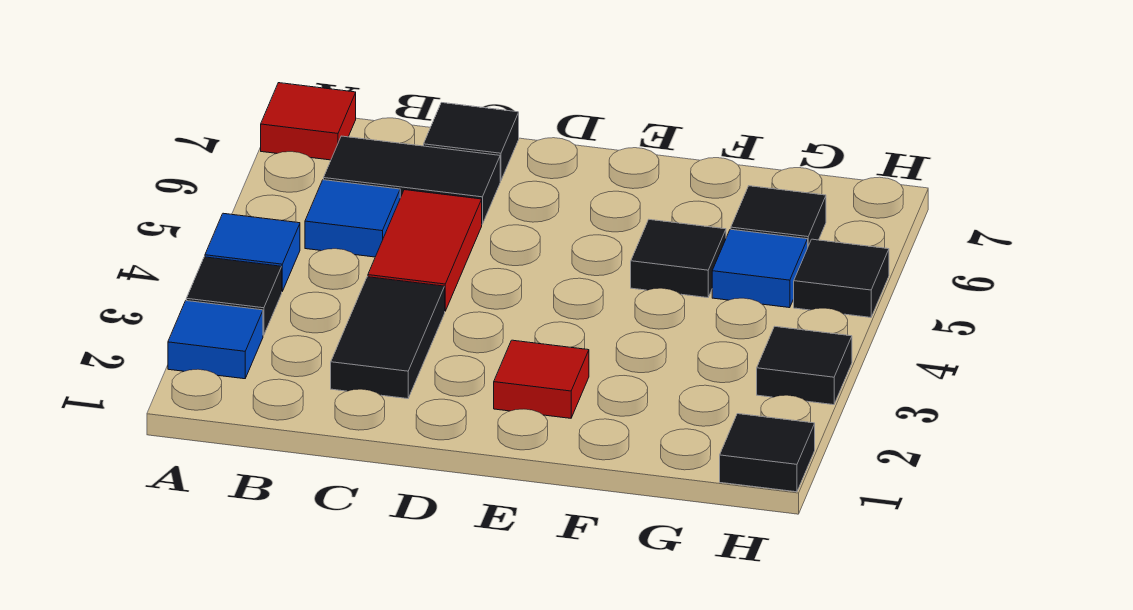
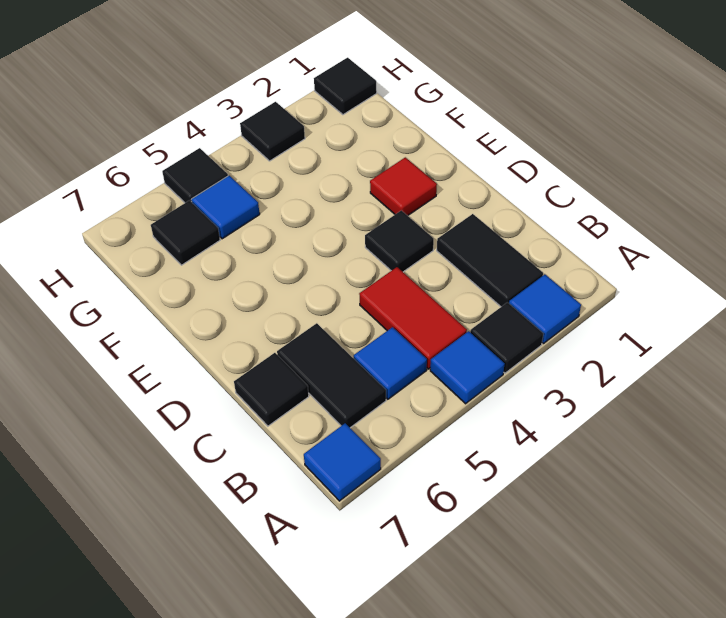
red tile A7 level 1 -> blue tile A7 level 1
black tile C2:C3 level 1 -> black tile B2:C2 level 1
red tile C4:C5 level 1 -> red tile B4:C4 level 1
black tile F5 level 1 -> black tile D3 level 1

